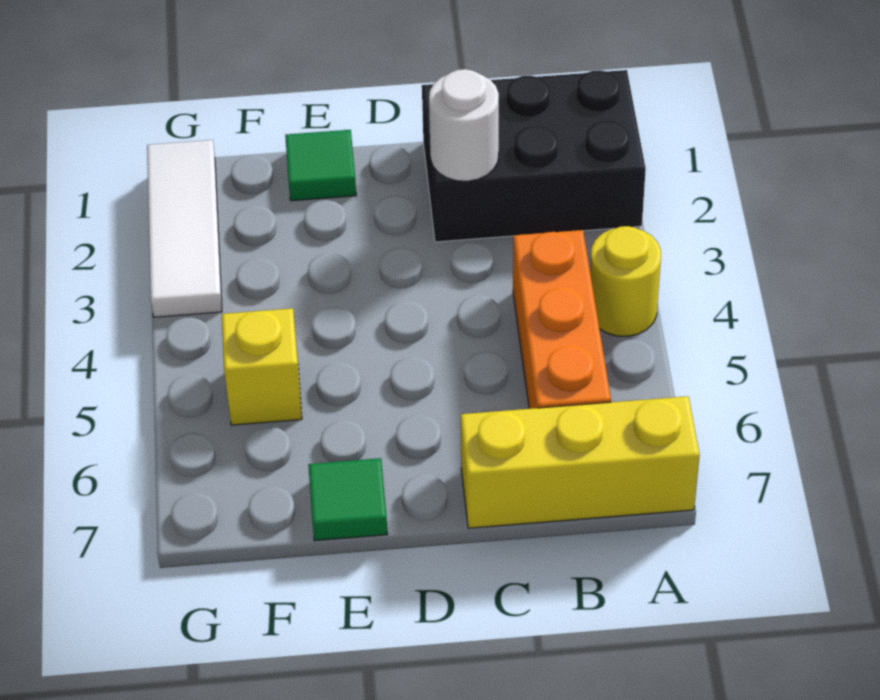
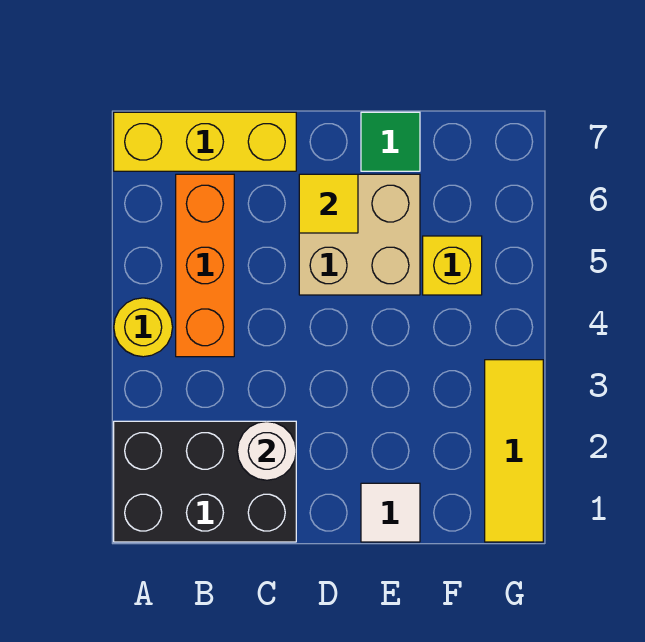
none -> tan brick D5:E6 level 1
none -> yellow tile D6 level 2
green tile E1 level 1 -> white tile E1 level 1
white tile G1:G3 level 1 -> yellow tile G1:G3 level 1

